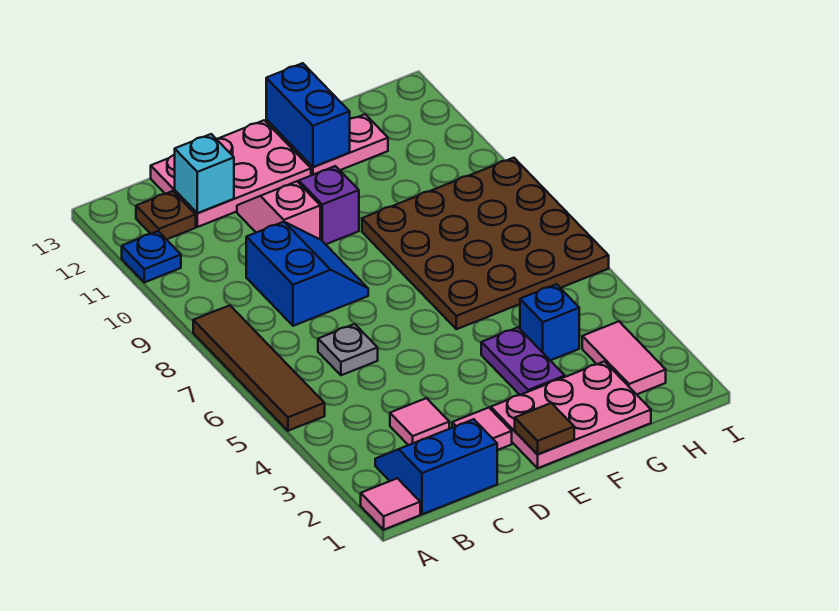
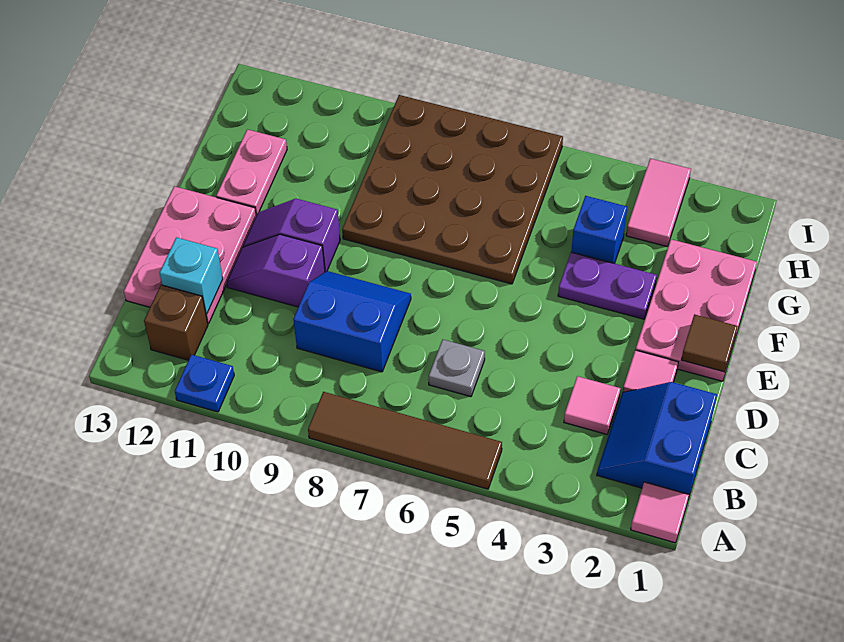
brown plate B12 level 1 -> brown brick B12 level 1
pink slope D10:D11 level 1 top 10 -> purple slope D10:D11 level 1 top 10
blue brick F12:F13 level 2 -> none
pink tile H2:H3 level 1 -> pink tile H3:I3 level 1

